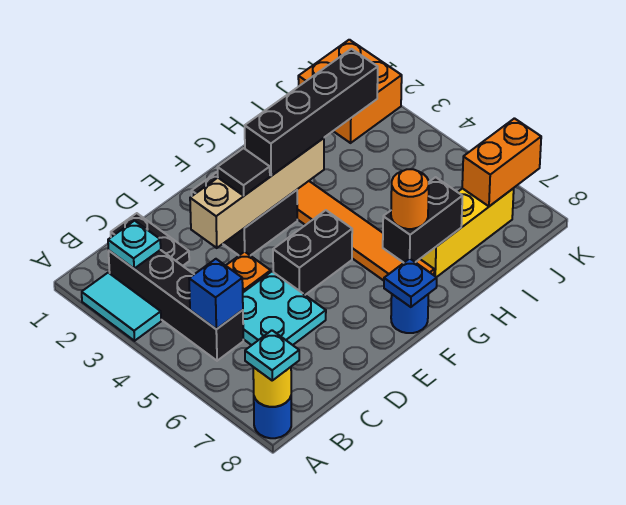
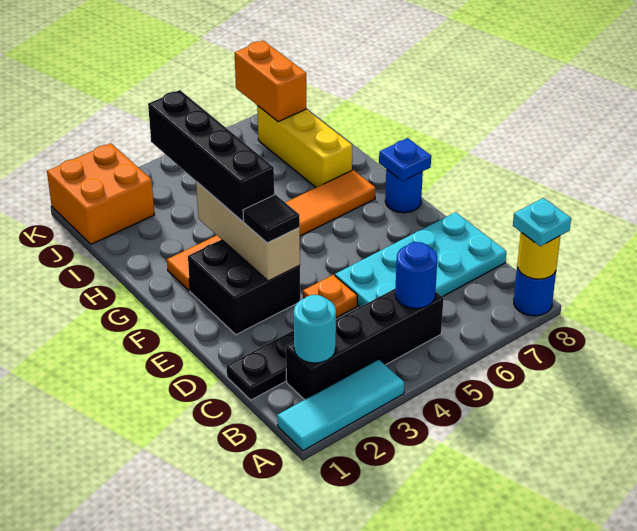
cyan tile A2:A3 level 1 -> cyan tile A1:A3 level 1
cyan plate B2 level 2 -> cyan round brick B2 level 2
blue brick B5 level 2 -> blue round brick B5 level 2
cyan plate C5:D6 level 1 -> cyan plate C5:D8 level 1
tan brick D3:G3 level 2 -> tan brick E3:G3 level 2
black brick E5:F5 level 1 -> none
black brick G7:H7 level 2 -> none
orange round brick G7 level 3 -> none

